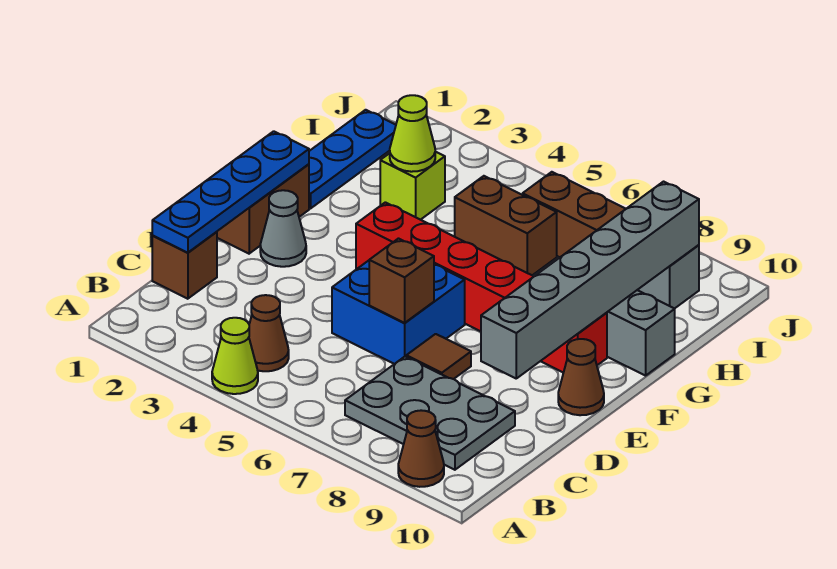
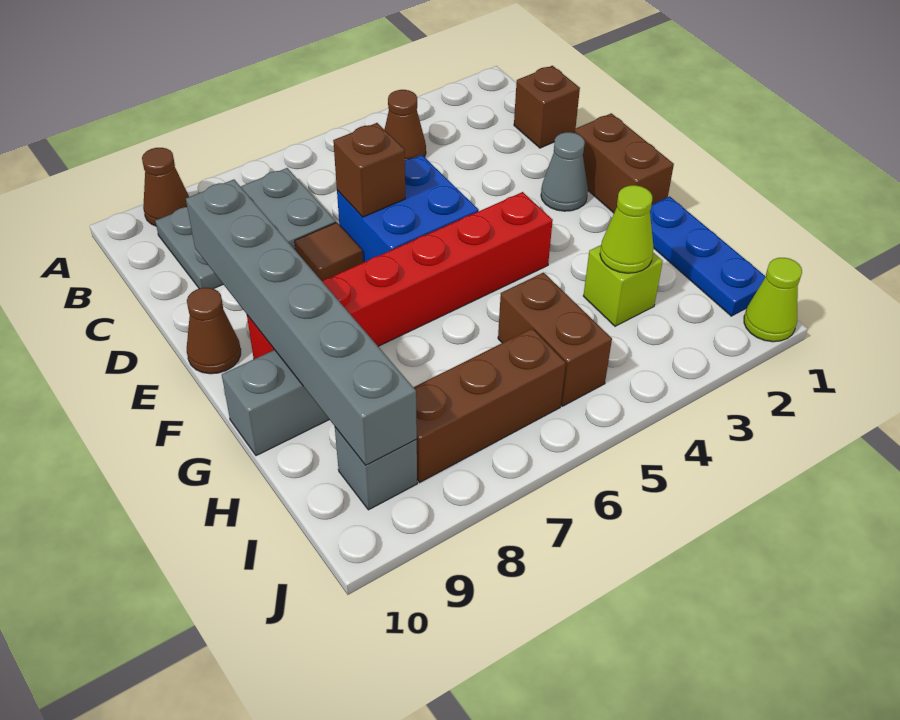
lime cone A4 level 1 -> lime cone J1 level 1
blue plate C1:F1 level 2 -> none
brown brick H5:H6 level 1 -> brown brick H5:I5 level 1

